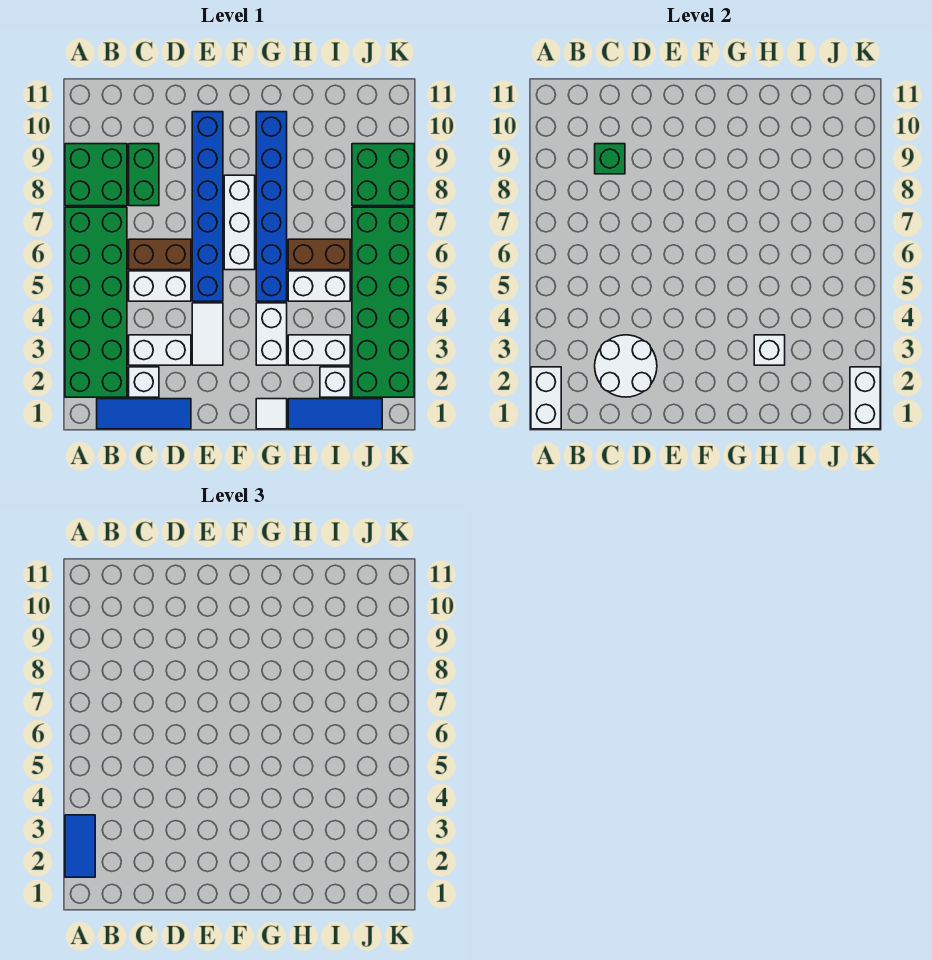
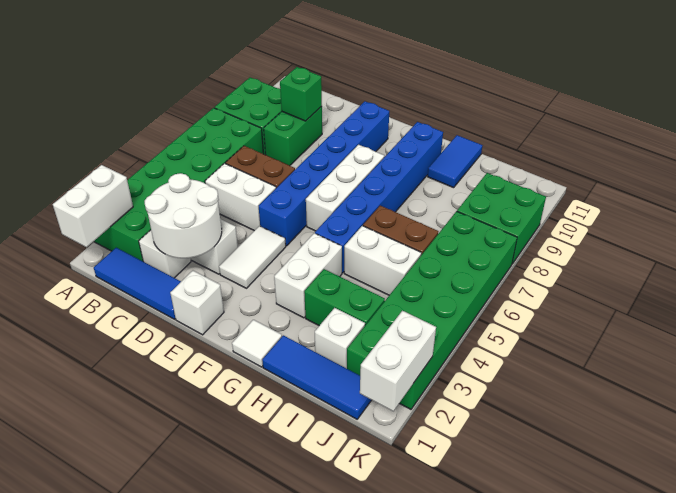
blue tile A2:A3 level 3 -> blue tile H10:H11 level 1
white brick H3:I3 level 1 -> green brick H3:I3 level 1
white brick H3 level 2 -> white brick E1 level 1

